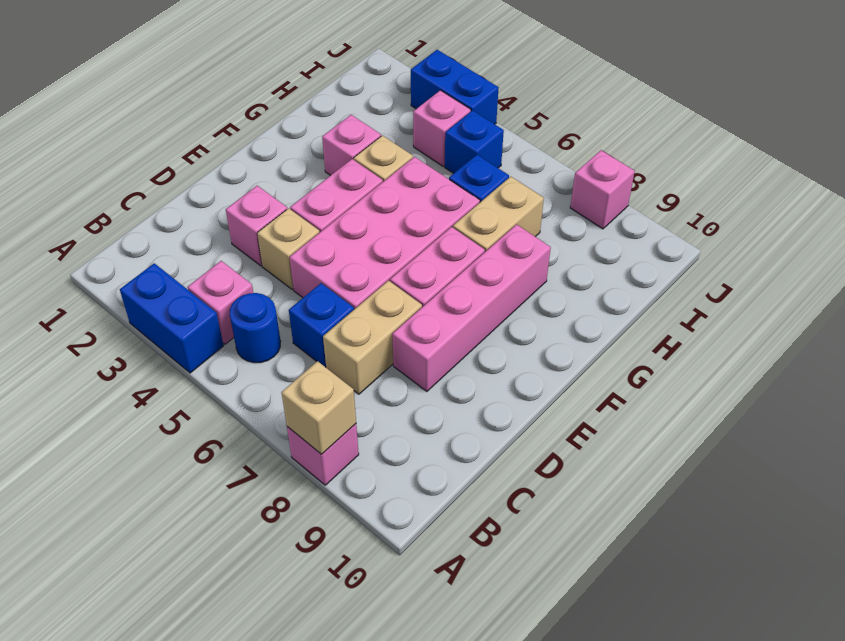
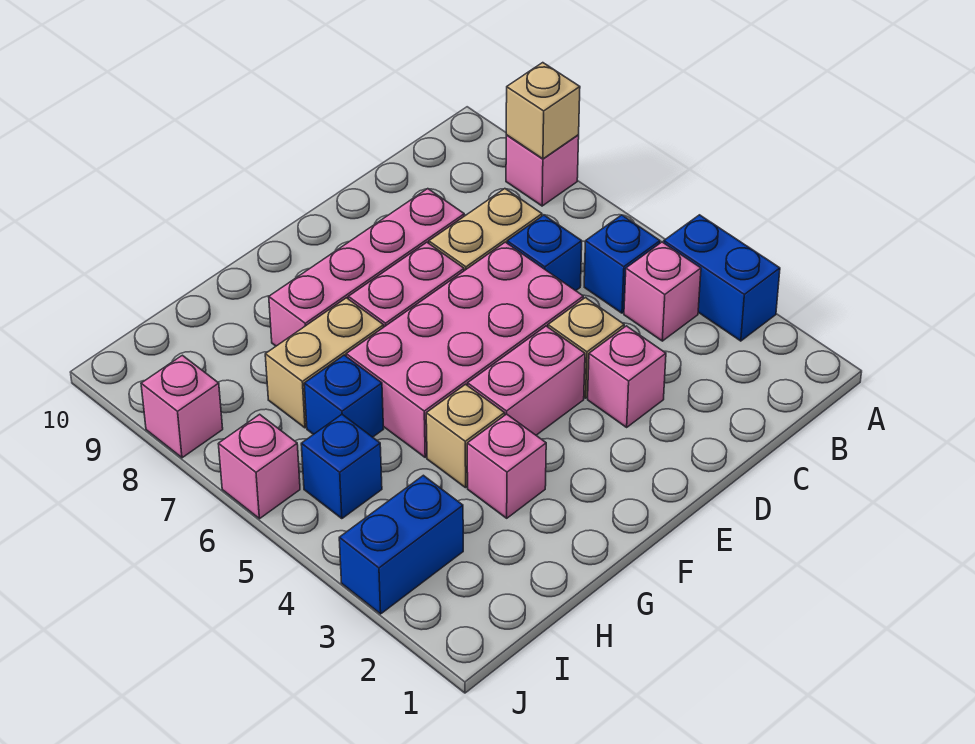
blue round brick B5 level 1 -> blue brick B5 level 1
pink brick I4 level 1 -> pink brick J6 level 1
blue brick J3:J4 level 1 -> blue brick I3:J3 level 1

